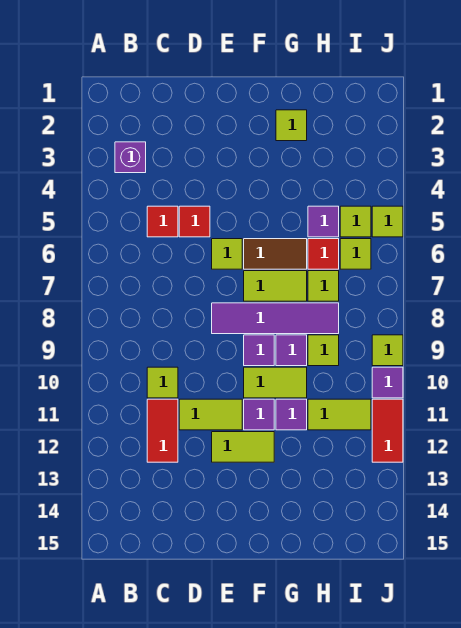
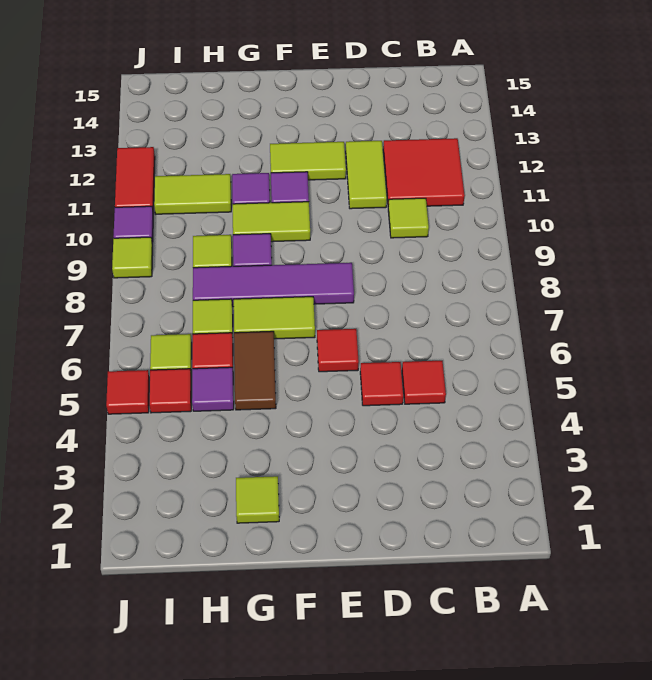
purple brick B3 level 1 -> none
red tile C11:C12 level 1 -> red tile B11:C12 level 1
lime tile D11:E11 level 1 -> lime tile D11:D12 level 1
lime tile E6 level 1 -> red tile E6 level 1
brown tile F6:G6 level 1 -> brown tile G5:G6 level 1
purple tile F9 level 1 -> none
lime tile I5 level 1 -> red tile I5 level 1
lime tile J5 level 1 -> red tile J5 level 1

